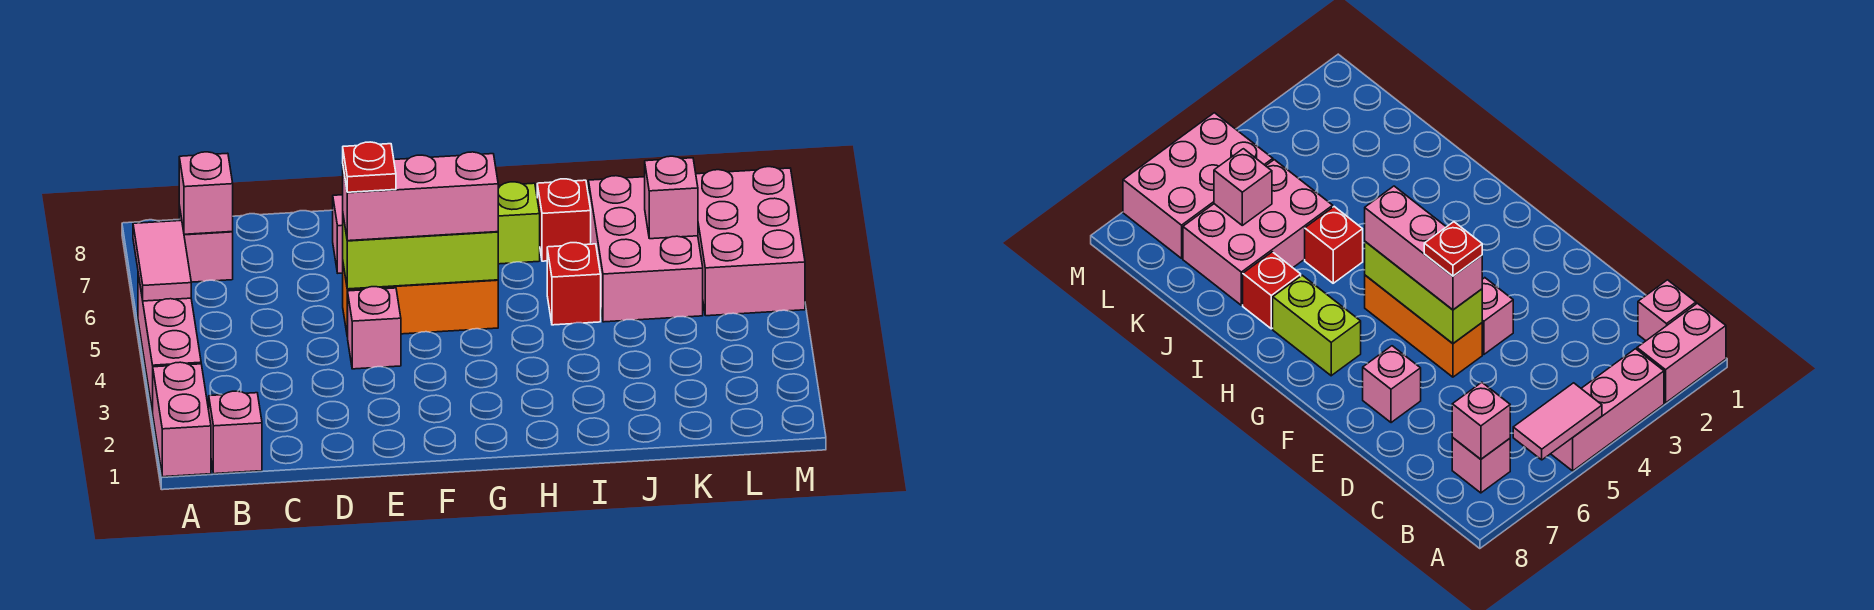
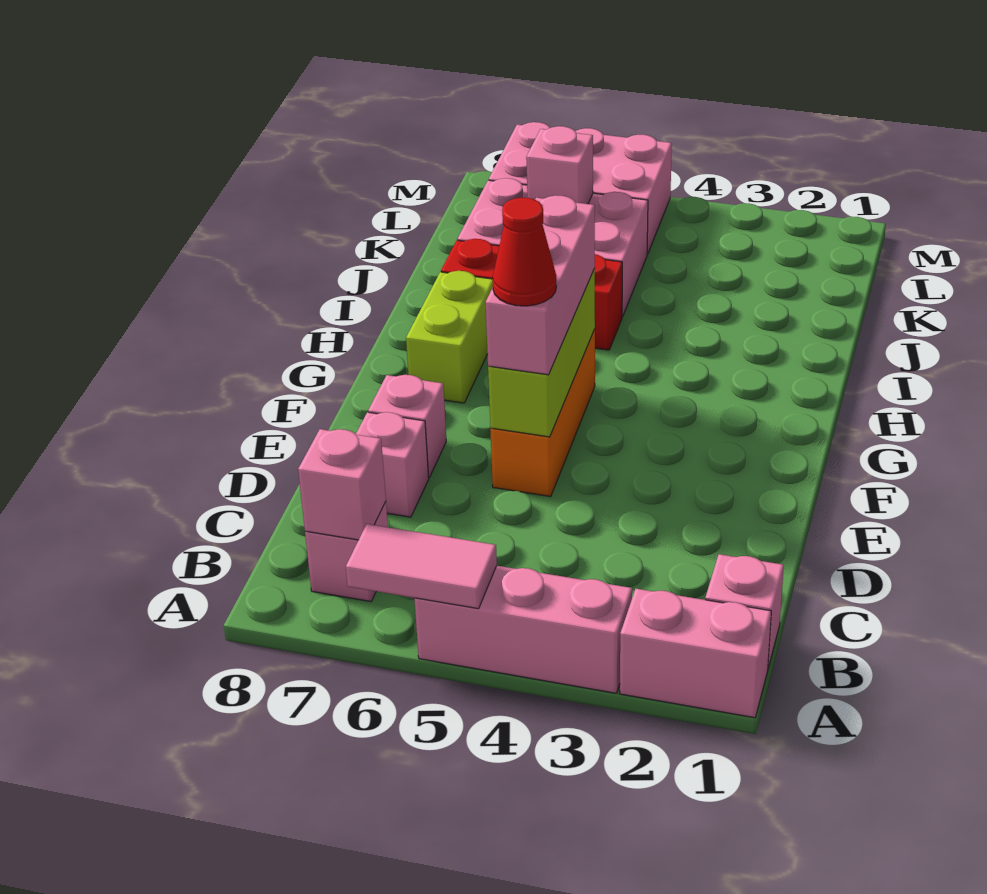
pink brick E4 level 1 -> pink brick D7 level 1
red plate E5 level 4 -> red cone E5 level 4

